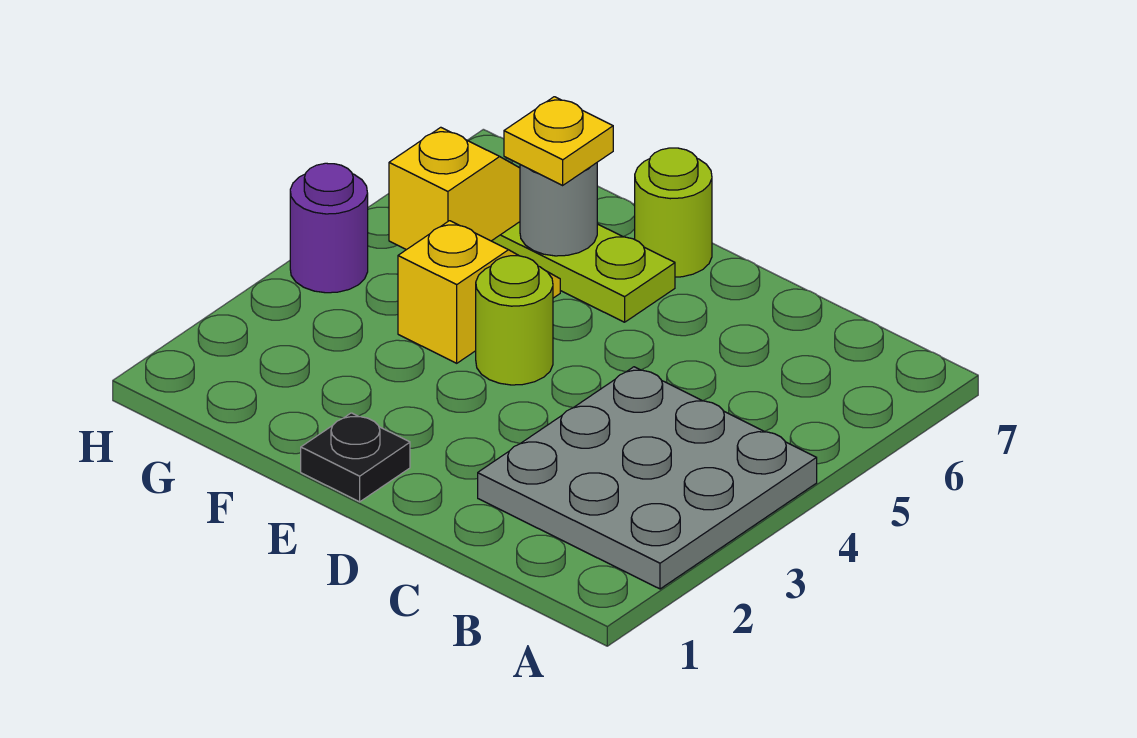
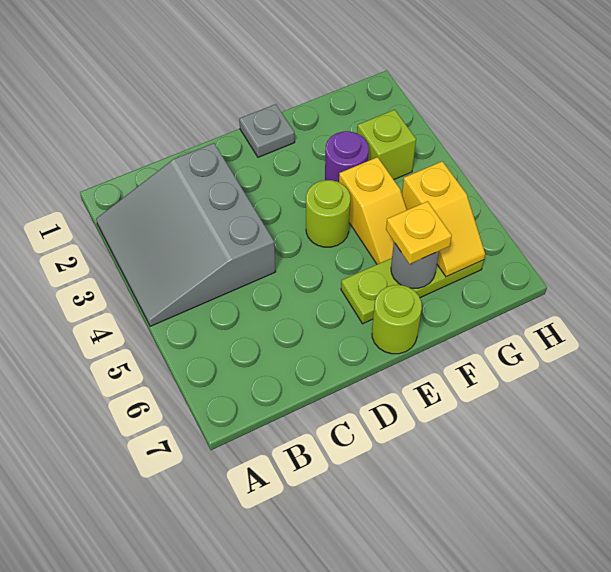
grey plate A2:C4 level 1 -> grey slope A2:C4 level 1 top C
black plate E1 level 1 -> grey plate E1 level 1
none -> lime brick G3 level 1
purple round brick H4 level 1 -> purple round brick F3 level 1

